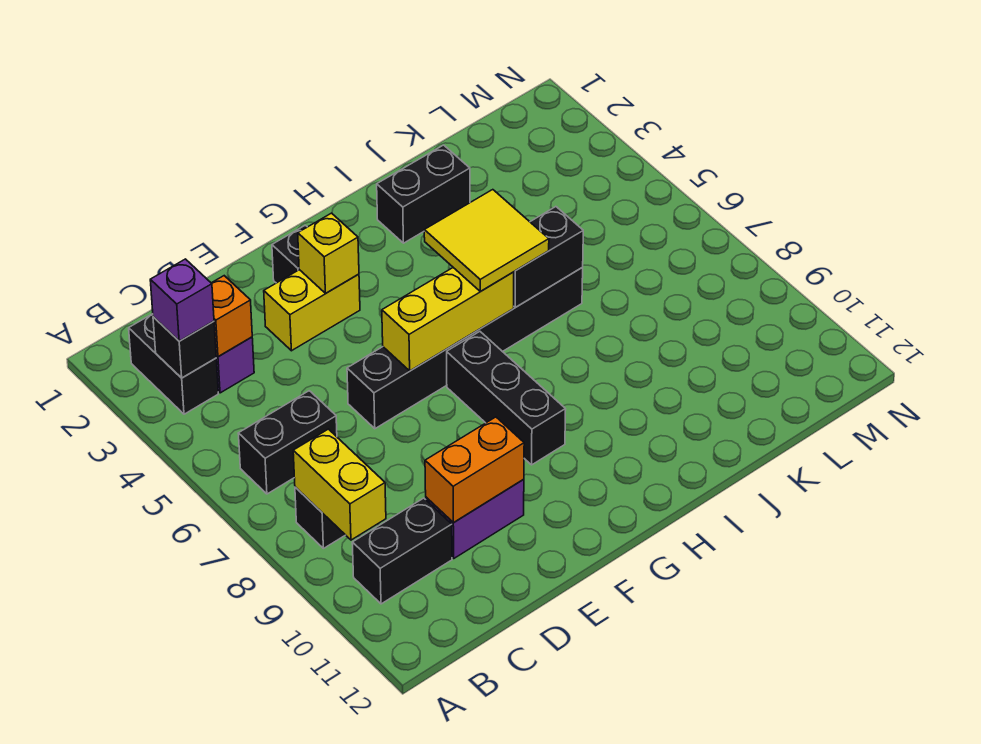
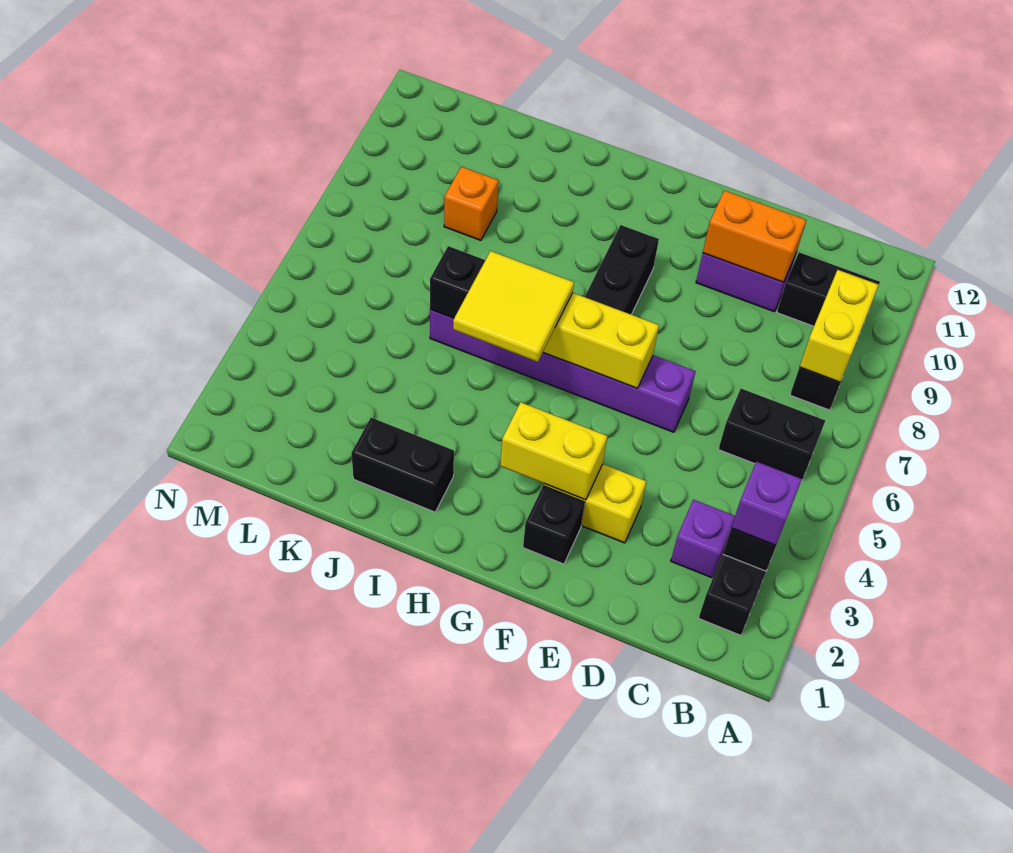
orange brick C3 level 2 -> orange brick K9 level 1
black brick E6:J6 level 1 -> purple brick E6:J6 level 1
yellow brick F3 level 2 -> yellow brick F3:G3 level 2

